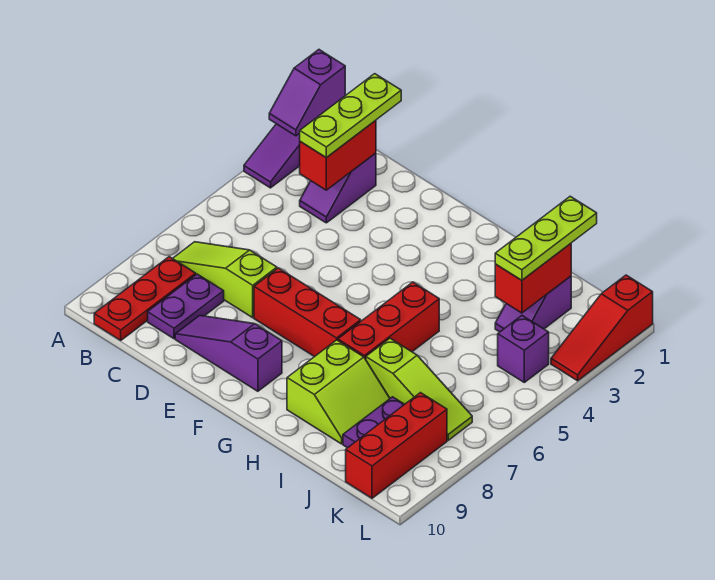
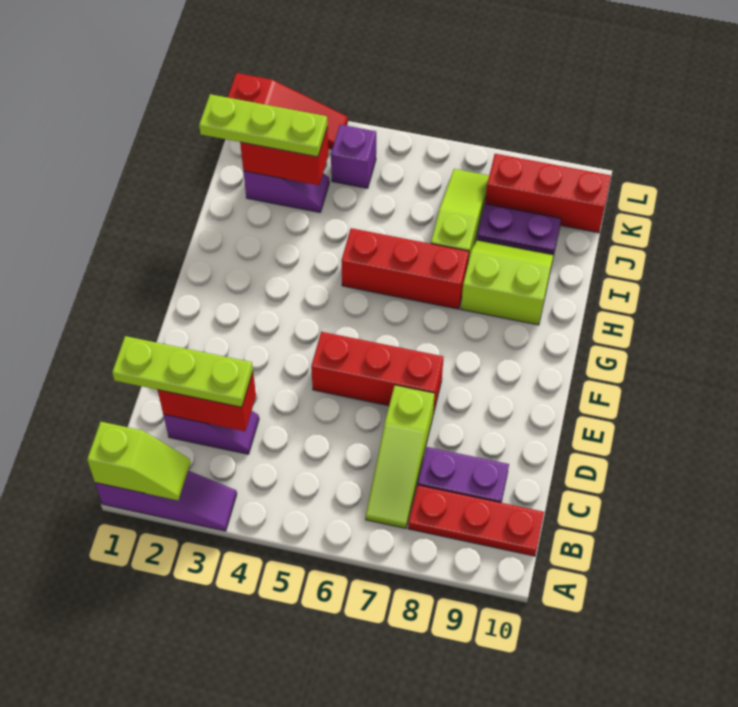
purple slope A1:A2 level 2 top 1 -> lime slope A1:A2 level 2 top 1
purple slope D9:F9 level 1 top F -> none
red brick E7:G7 level 1 -> red brick E5:E7 level 1

